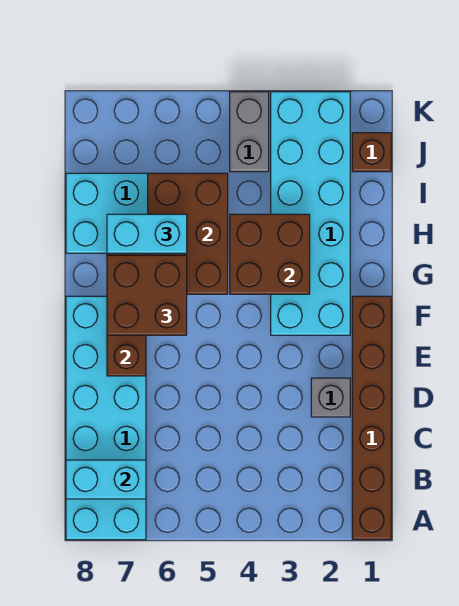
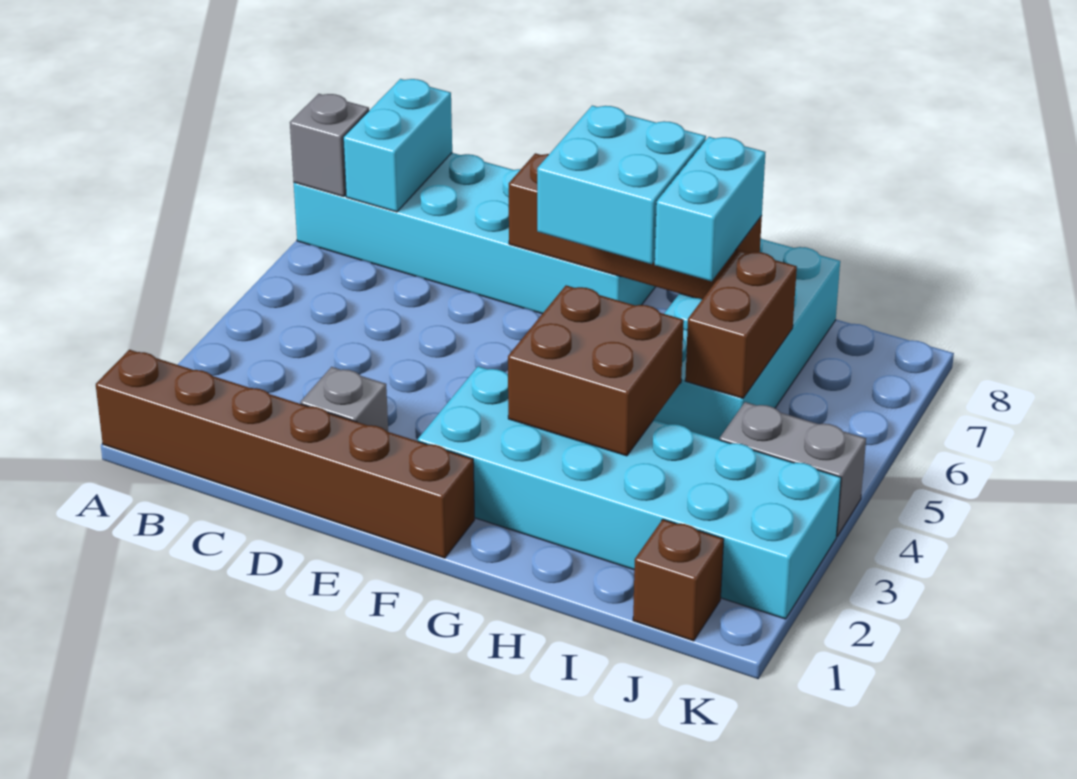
none -> grey brick A7 level 2
brown brick F6:G7 level 3 -> cyan brick F6:G7 level 3
brown brick G5:I6 level 2 -> brown brick I5:I6 level 2

